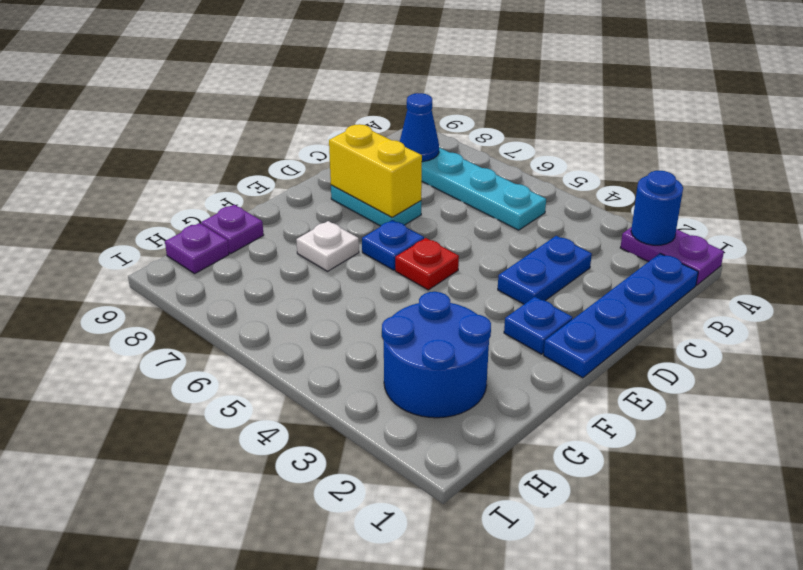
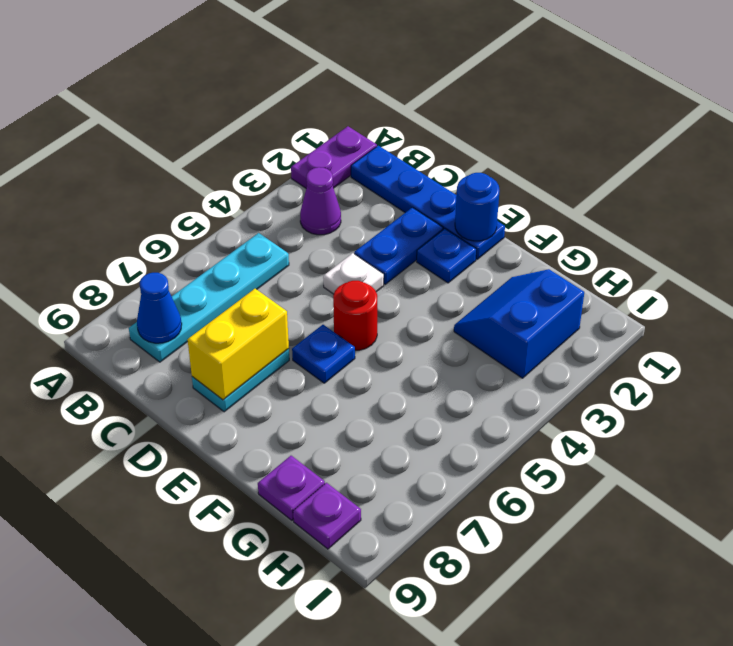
blue round brick A2 level 2 -> blue round brick E1 level 2
none -> purple cone B3 level 1
blue plate C3:D3 level 1 -> blue plate D2:D3 level 1
red plate E5 level 1 -> red round brick E5 level 1
white plate F7 level 1 -> white plate D4 level 1
blue round brick G2:H3 level 1 -> blue slope G2:H3 level 1 top H

